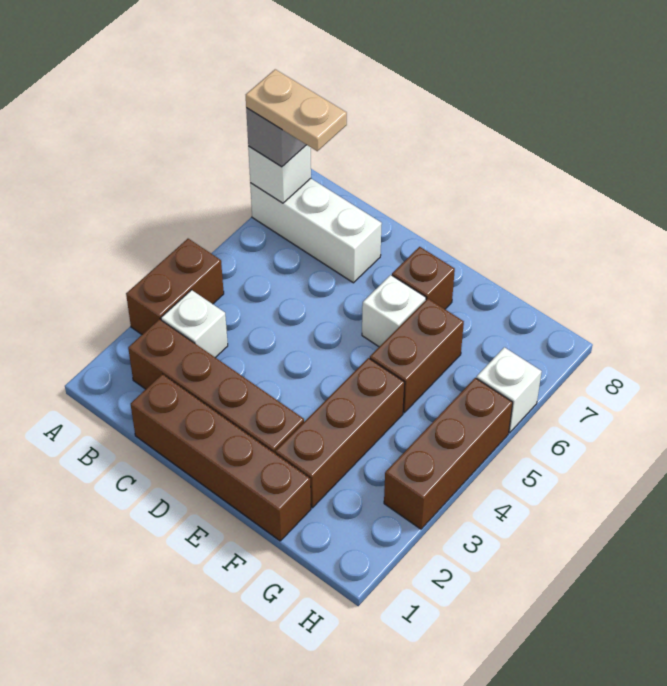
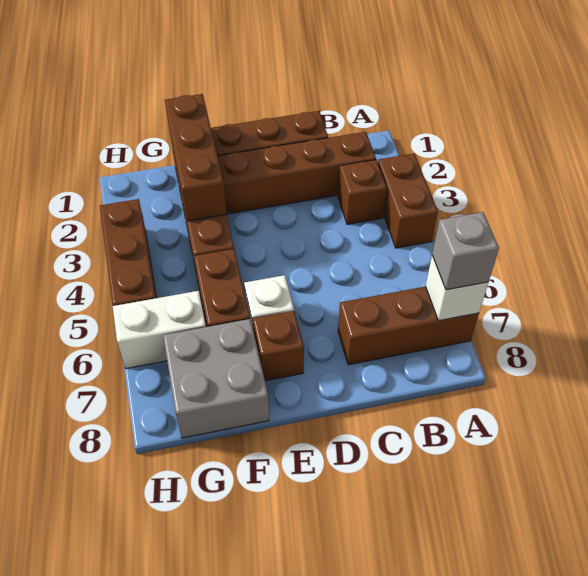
white brick A7:C7 level 1 -> brown brick A7:C7 level 1
tan plate A7:B7 level 4 -> none
white brick B3 level 1 -> brown brick B3 level 1
none -> brown brick F1:F3 level 2
none -> grey brick F7:G8 level 1
white brick H6 level 1 -> white brick G6:H6 level 1

